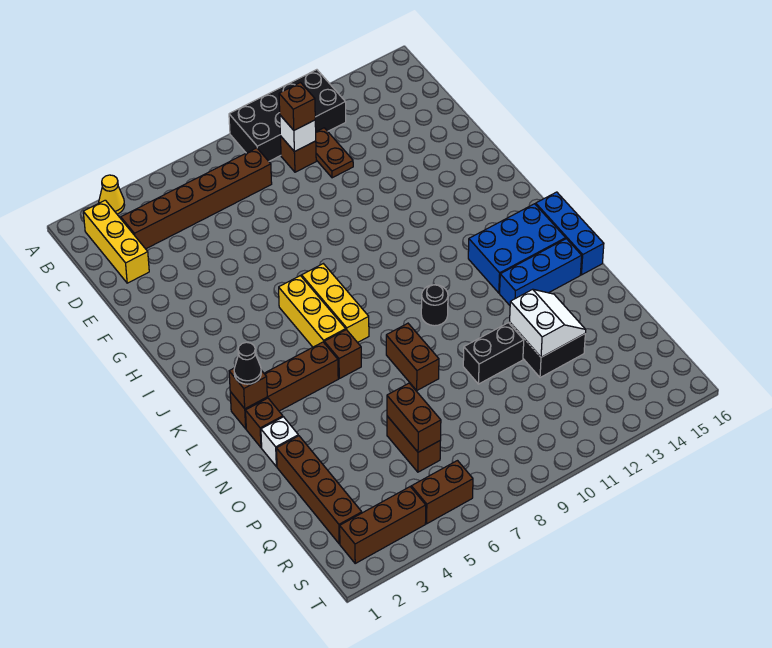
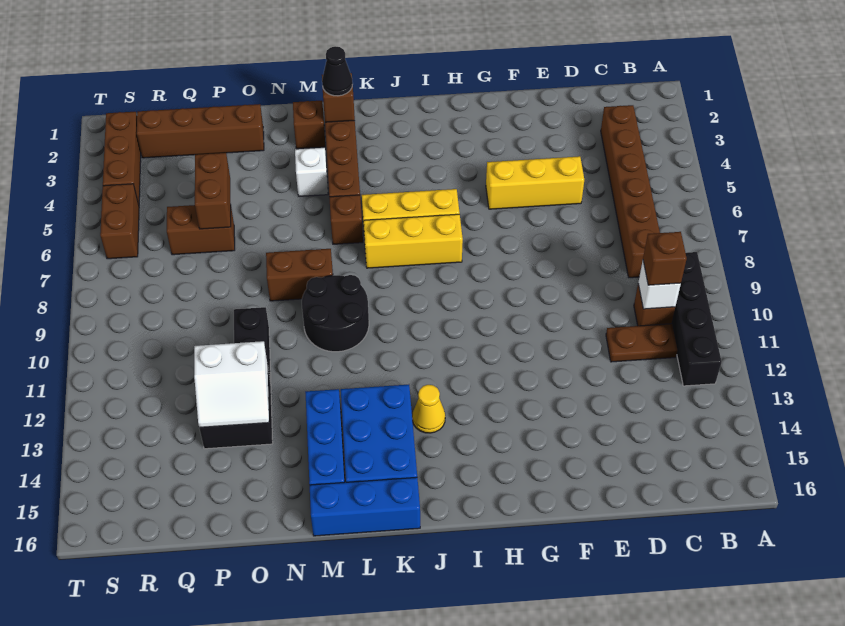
yellow cone A3 level 1 -> yellow cone J13 level 1
black brick A9:B12 level 1 -> black brick B9:B12 level 1
yellow brick B2:D2 level 1 -> yellow brick E5:G5 level 1
black round brick L10 level 1 -> black round brick L9:M10 level 1
white brick N2 level 1 -> white brick M4 level 1
brown brick P6:Q6 level 2 -> brown brick P5:P6 level 2

